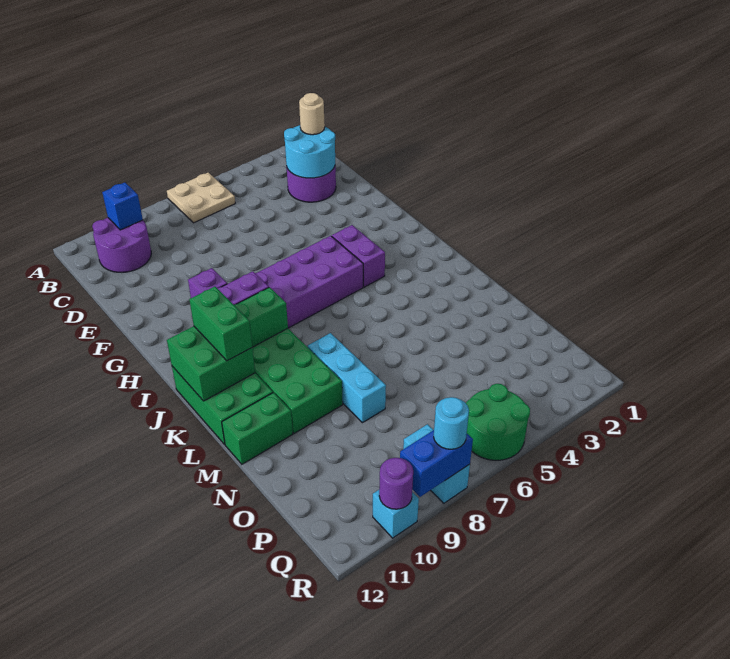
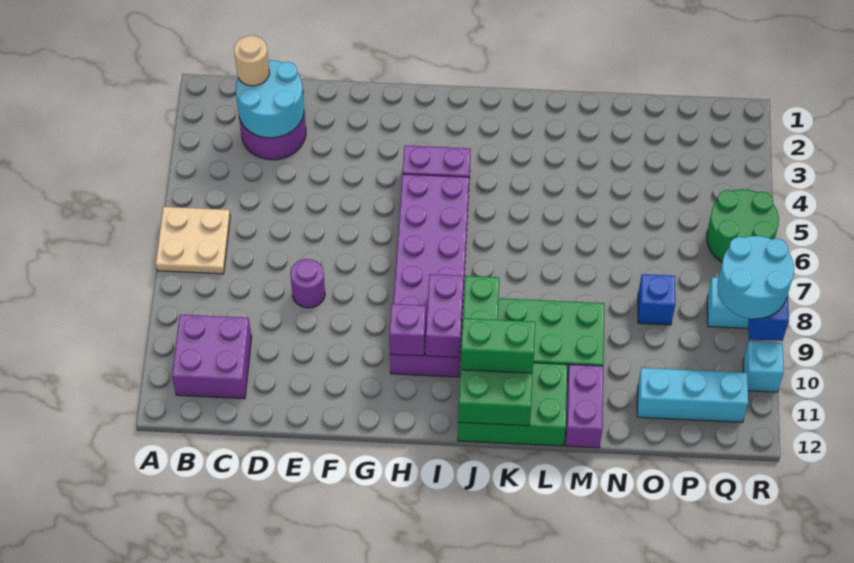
purple round brick B10:C11 level 1 -> purple brick B10:C11 level 1
blue brick B10 level 2 -> blue brick O8 level 1
cyan brick L8:N8 level 1 -> cyan brick O11:Q11 level 1
green brick M11:M12 level 1 -> purple brick M11:M12 level 1
cyan round brick R8 level 3 -> cyan round brick Q8:R9 level 3
purple round brick R10 level 2 -> purple round brick E8 level 1

